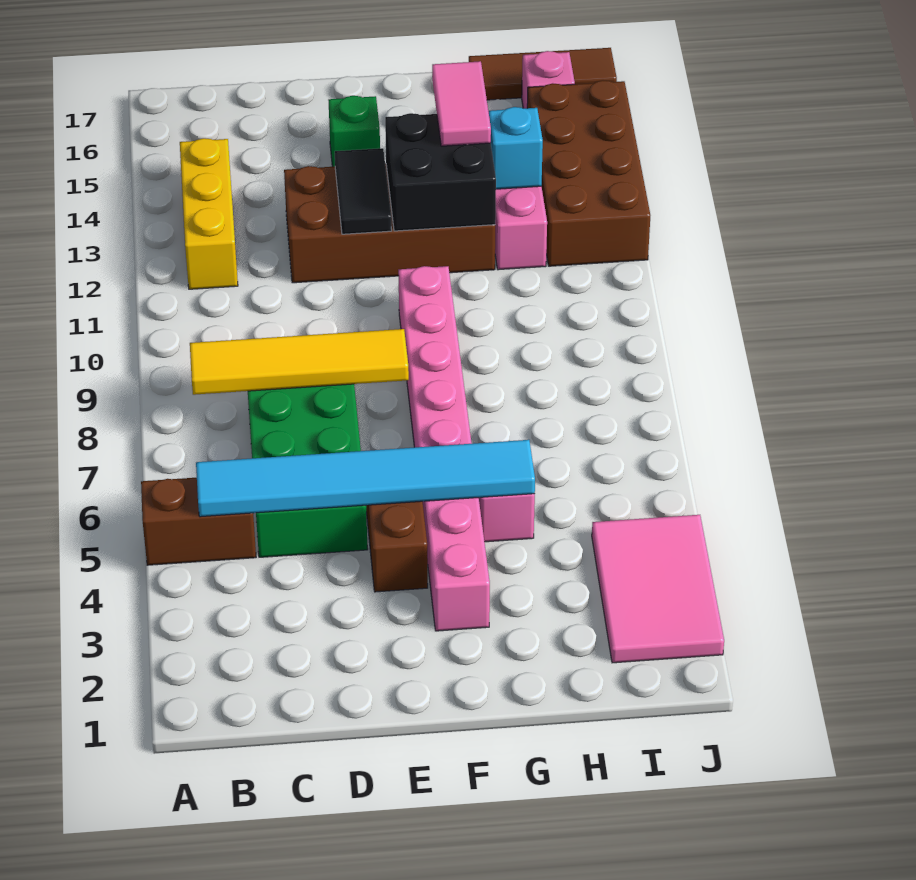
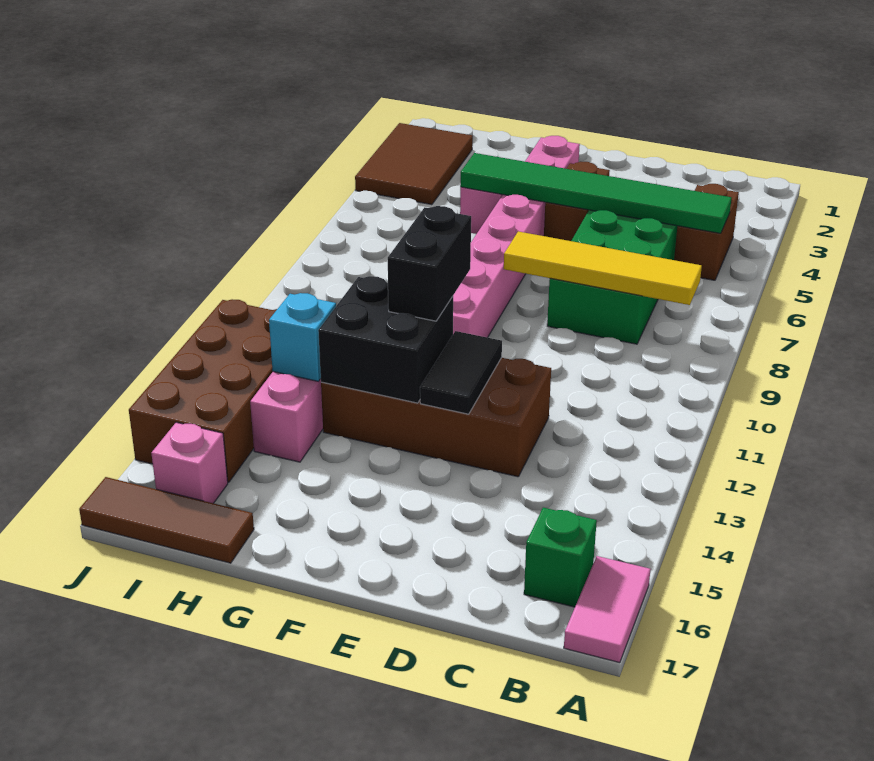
brown brick A5:B5 level 1 -> brown brick B4:B5 level 1
cyan tile B5:G5 level 2 -> green tile B5:G5 level 2
yellow brick B12:B14 level 1 -> none
green brick E15 level 1 -> green brick B16 level 1
none -> black brick F11:F12 level 3
pink tile G13:G14 level 3 -> pink tile A16:A17 level 1
pink tile I2:J4 level 1 -> brown tile I2:J4 level 1

